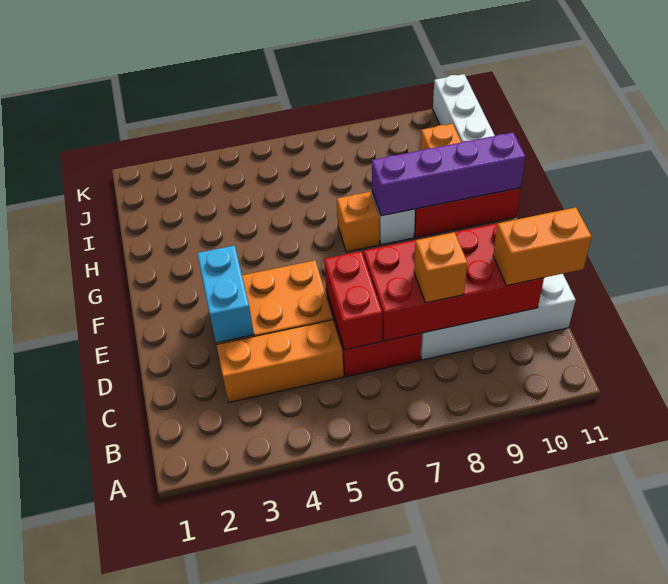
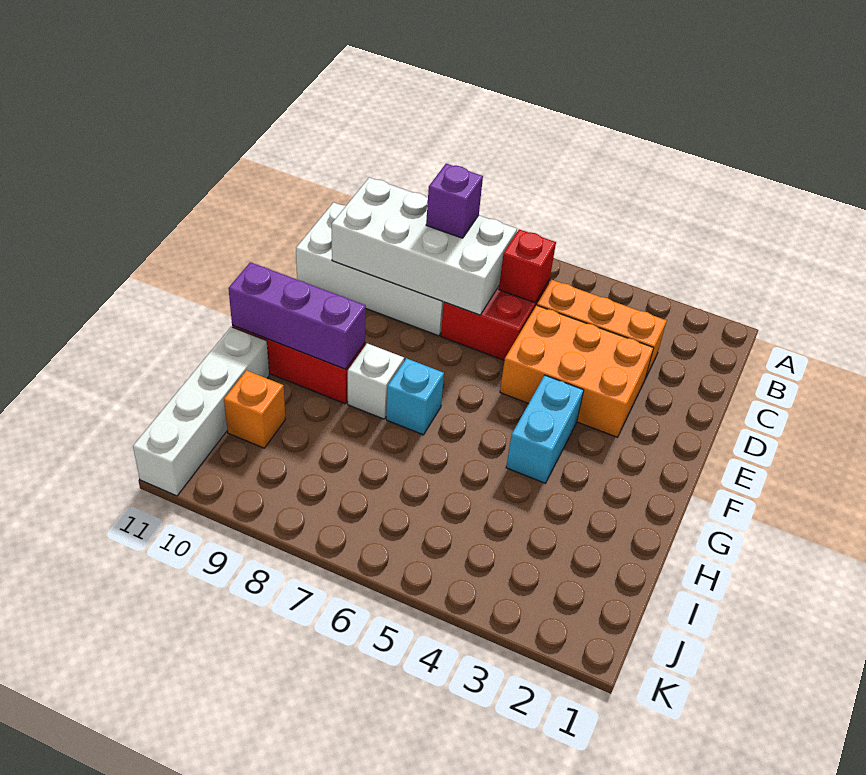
red brick C6:D6 level 2 -> red brick C6 level 2
red brick C7:D10 level 2 -> white brick C7:D10 level 2
orange brick C8 level 3 -> purple brick C8 level 3
orange brick C10:C11 level 3 -> none
cyan brick D3:E3 level 2 -> cyan brick F4:G4 level 1
orange brick G7 level 1 -> cyan brick G7 level 1
purple brick G8:G11 level 2 -> purple brick G9:G11 level 2

